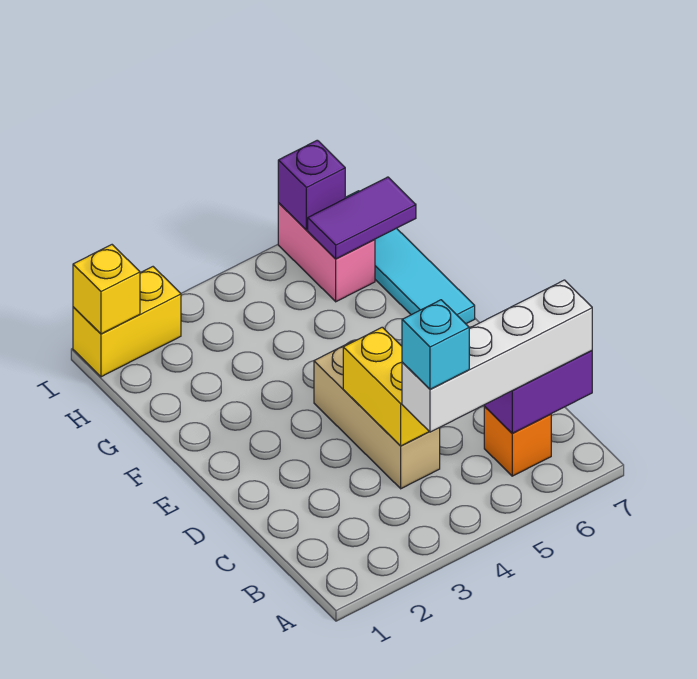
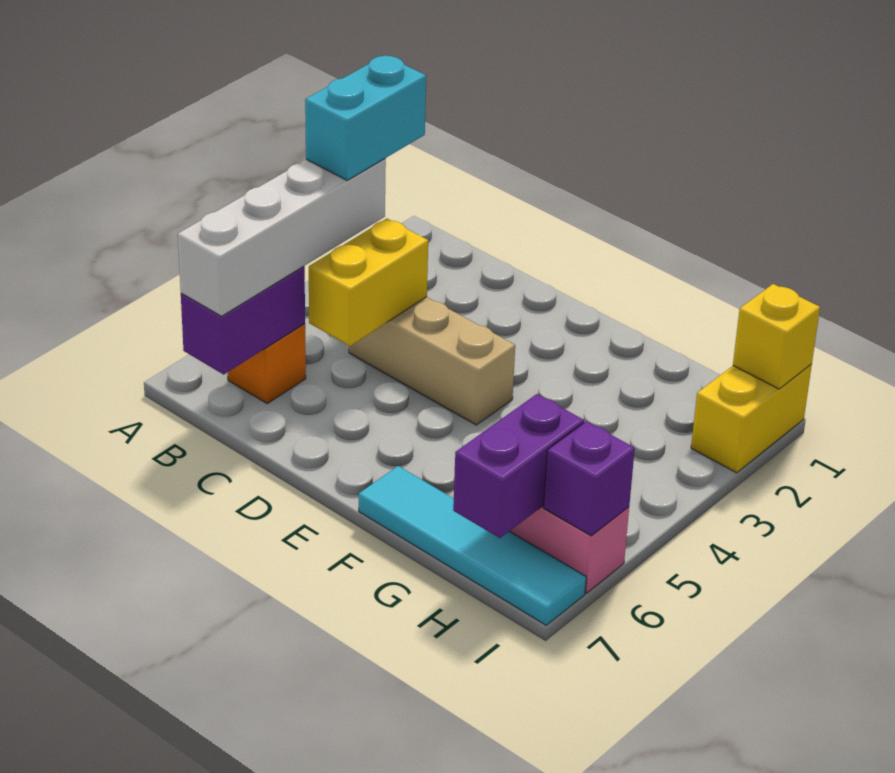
cyan brick B4 level 4 -> cyan brick B3:B4 level 4
yellow brick C4:D4 level 2 -> yellow brick C4:C5 level 2
purple tile H6:H7 level 2 -> purple brick H6:H7 level 2

